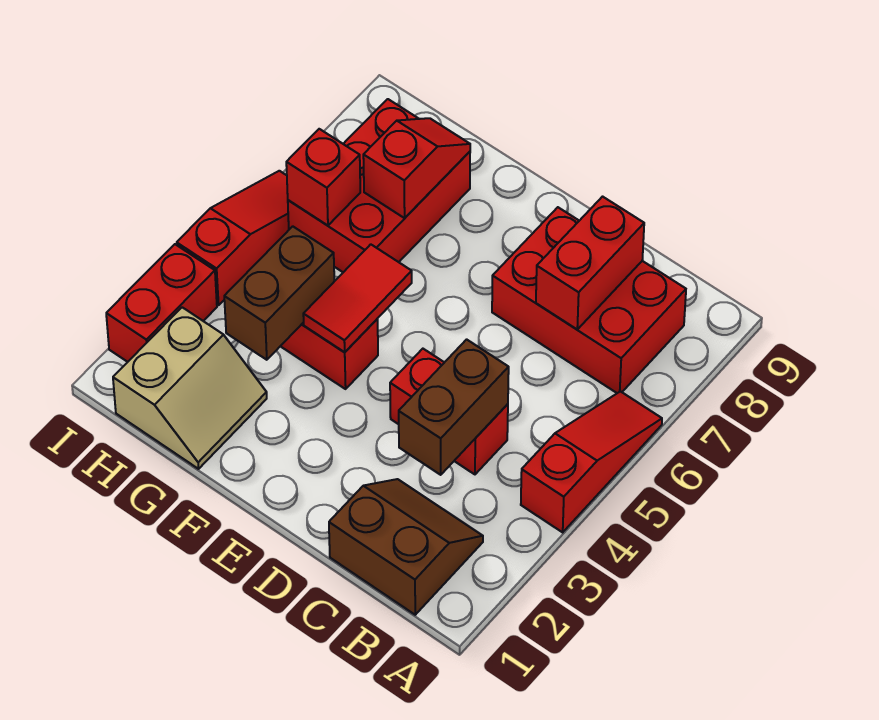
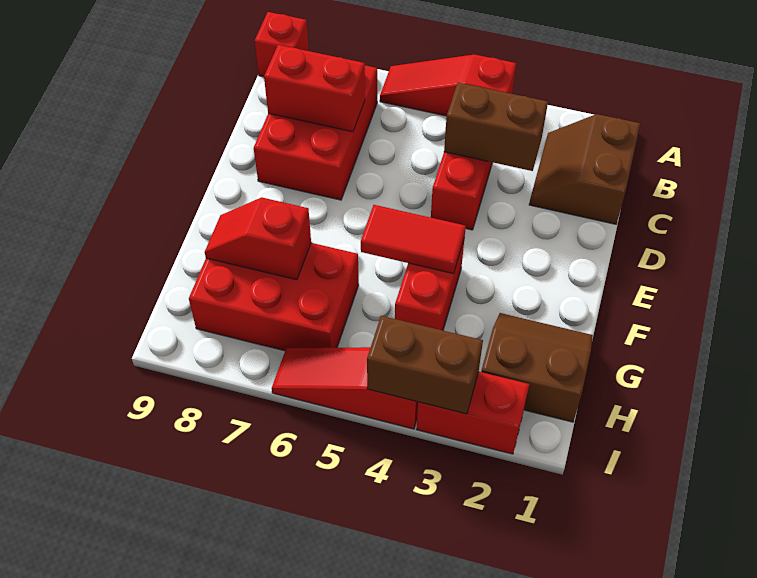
tan slope G1:H2 level 1 top H -> brown slope G1:H2 level 1 top H
brown brick G3:G4 level 2 -> brown brick I3:I4 level 2
red brick H6 level 2 -> red brick A9 level 1

